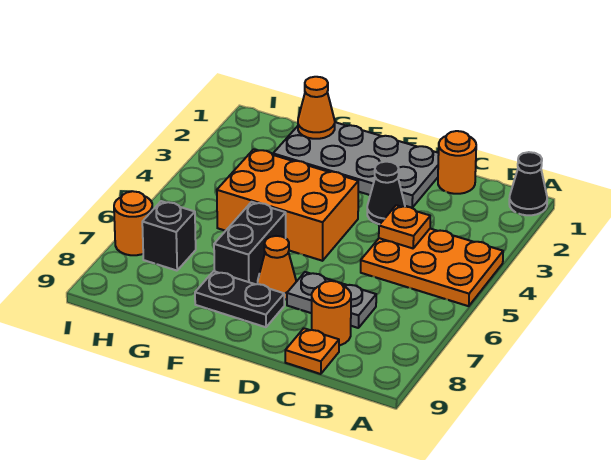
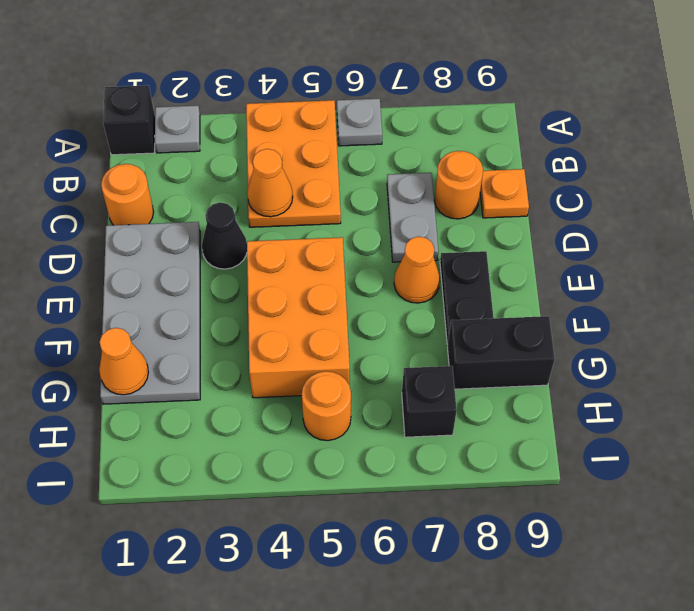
black cone A1 level 1 -> black brick A1 level 1
none -> grey plate A2 level 1
none -> grey plate A6 level 1
orange plate C4 level 2 -> orange cone C4 level 2
black brick F6:F7 level 1 -> black brick G8:G9 level 1
orange round brick I7 level 1 -> orange round brick H5 level 1

